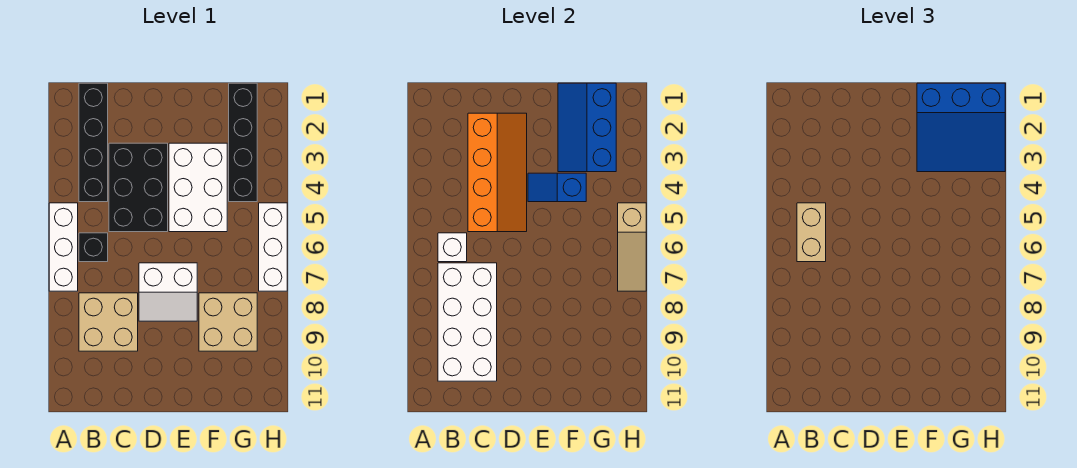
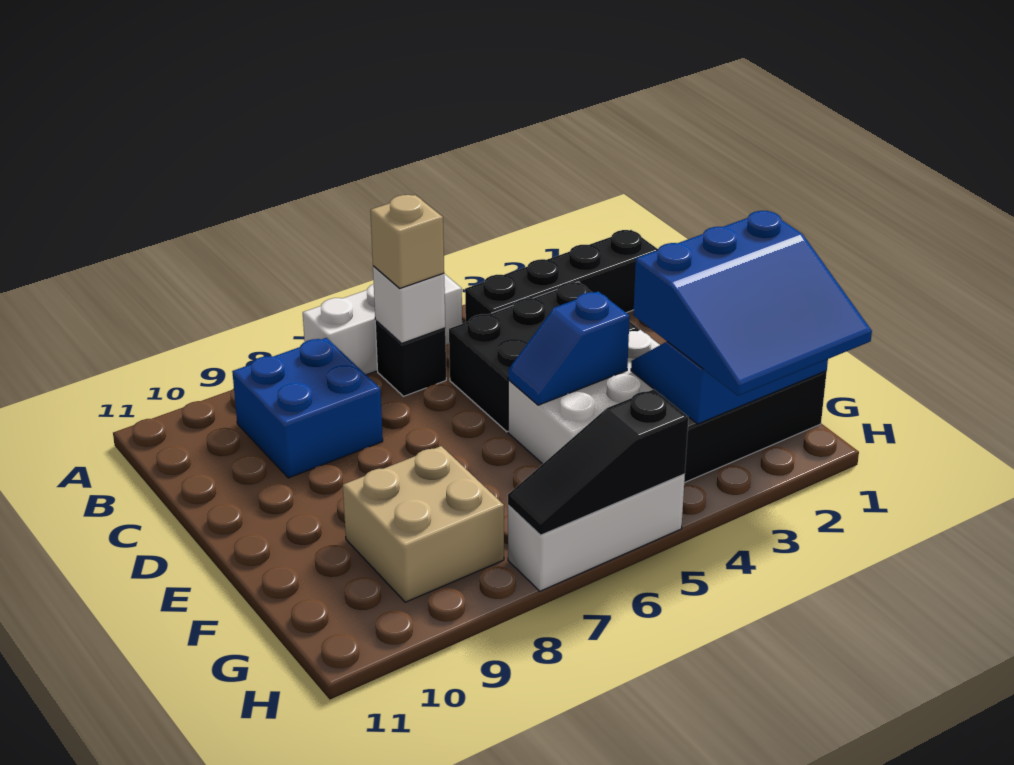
tan brick B5:B6 level 3 -> tan brick B6 level 3
white brick B7:C10 level 2 -> none
tan brick B8:C9 level 1 -> blue brick B8:C9 level 1
orange slope C2:D5 level 2 top C -> none
white slope D7:E8 level 1 top 7 -> none
blue slope E4:F4 level 2 top F -> blue slope E4:E5 level 2 top 4
blue slope F1:H3 level 3 top 1 -> blue slope F1:H3 level 3 top F
tan slope H5:H7 level 2 top 5 -> black slope H5:H7 level 2 top 5

